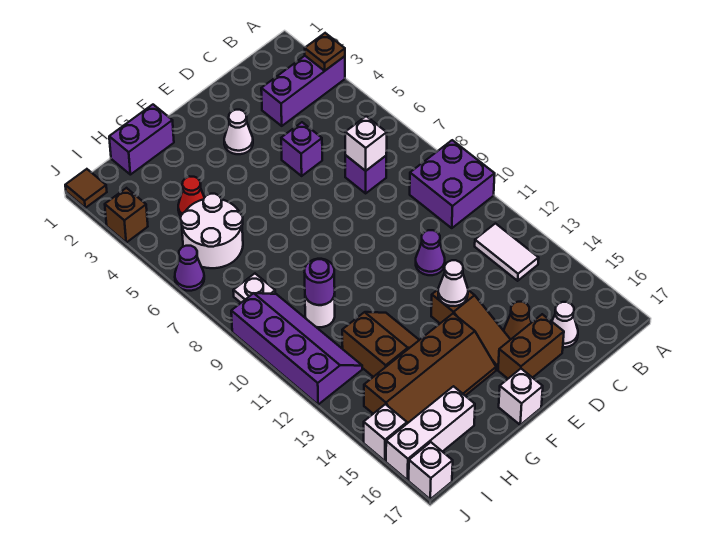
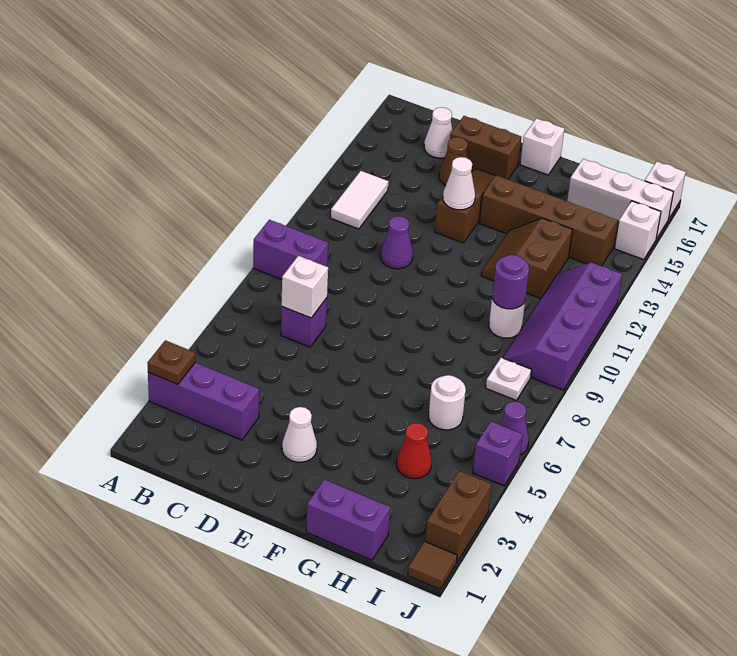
purple brick A9:B10 level 1 -> purple brick A9:B9 level 1
purple brick D5 level 1 -> purple brick J5 level 1
white round brick H5:I6 level 1 -> white round brick H6 level 1
brown brick J3 level 1 -> brown brick J2:J3 level 1

